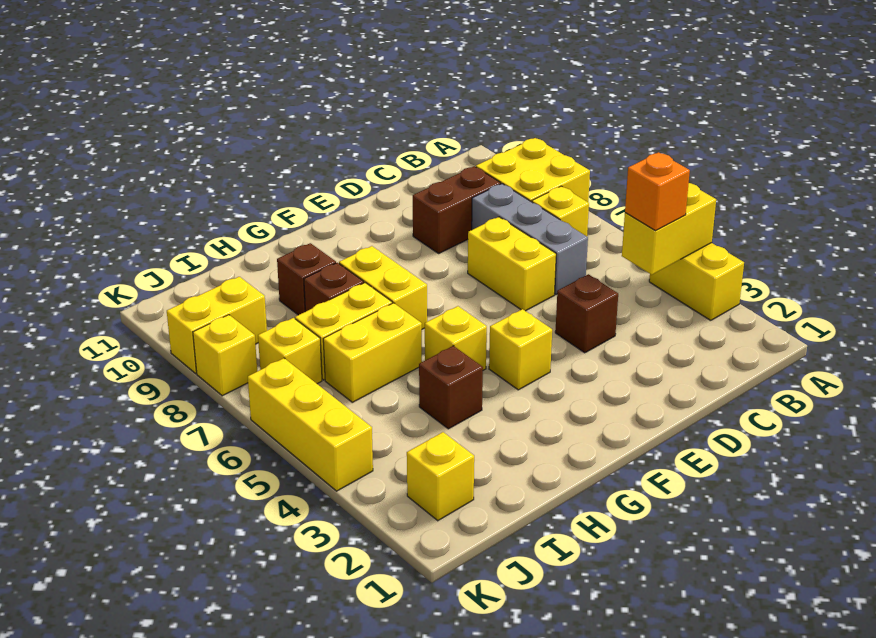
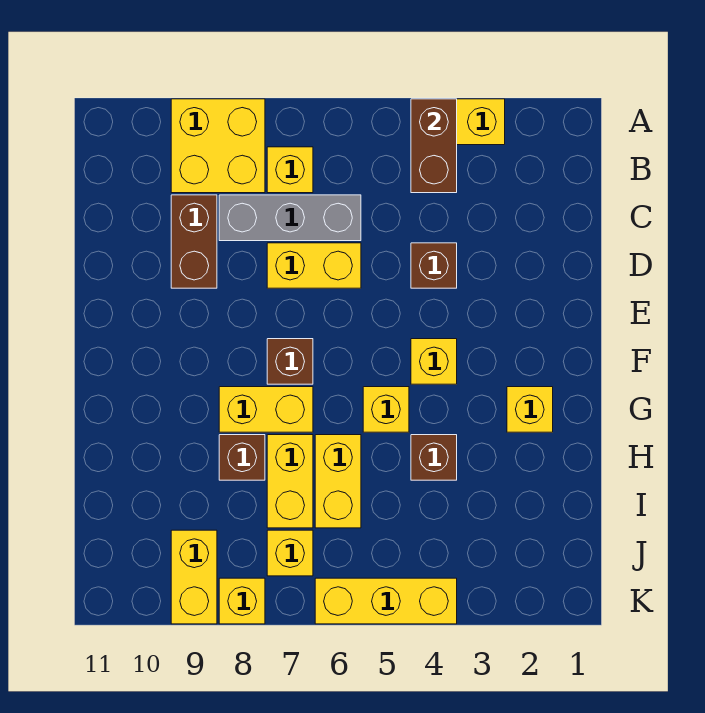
yellow brick A4:B4 level 2 -> brown brick A4:B4 level 2
orange brick B4 level 3 -> none
brown brick H9 level 1 -> brown brick F7 level 1
yellow brick J2 level 1 -> yellow brick G2 level 1

